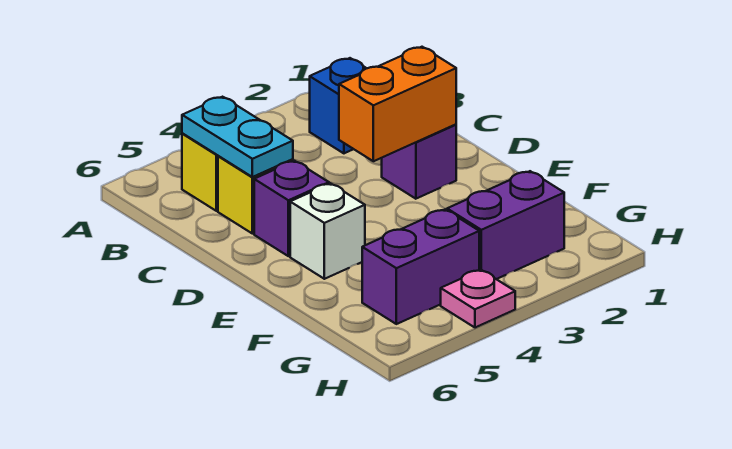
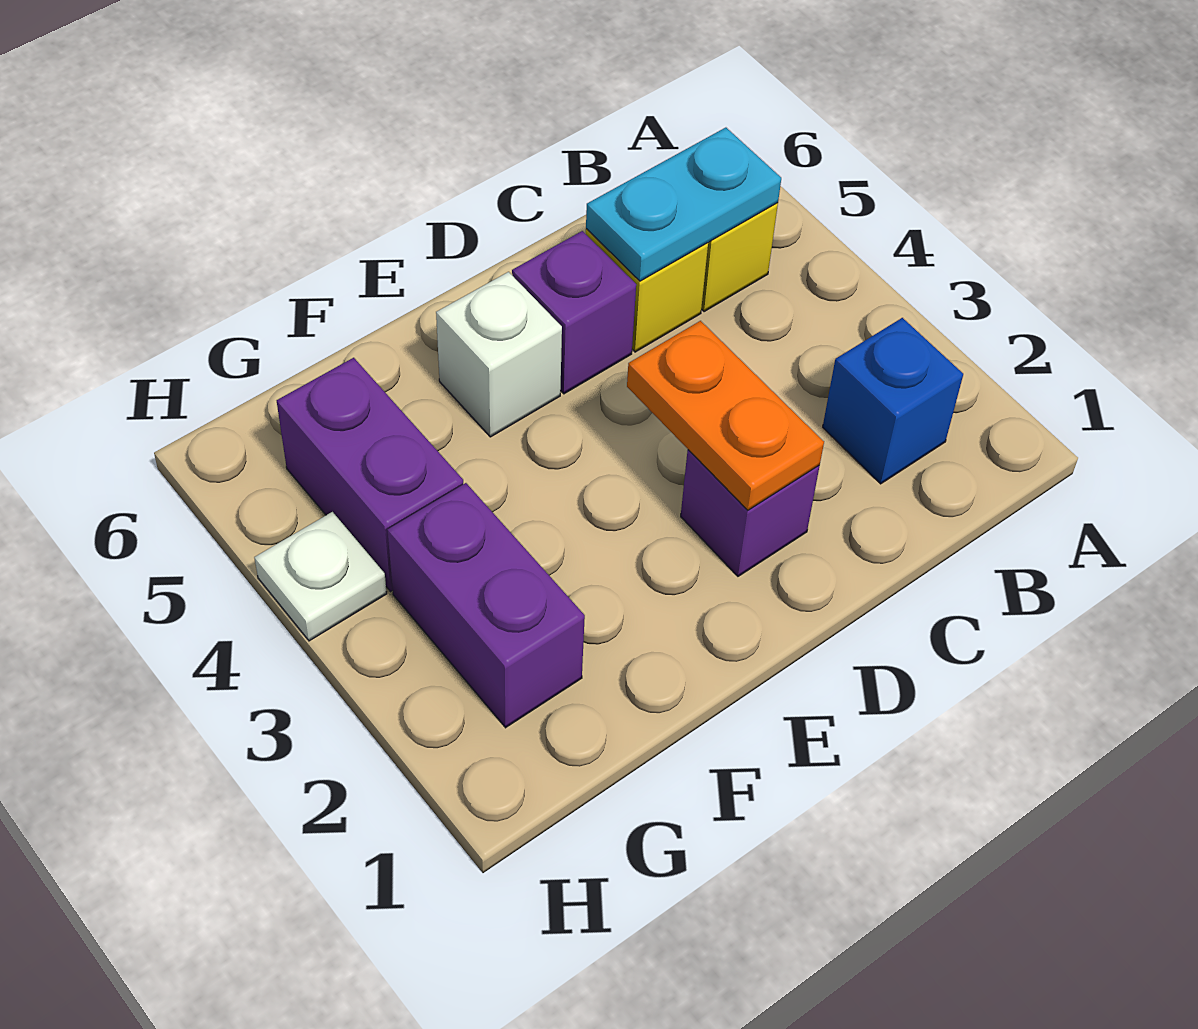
orange brick D2:D3 level 2 -> orange plate D2:D3 level 2
pink plate H4 level 1 -> white plate H4 level 1

